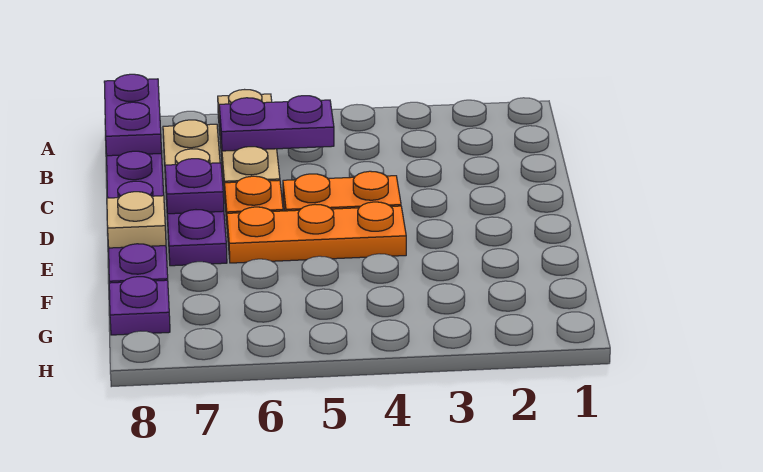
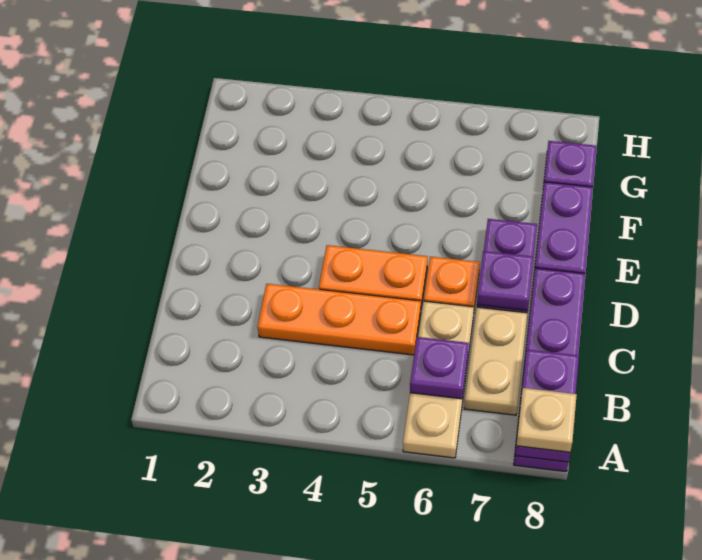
purple plate B5:B6 level 2 -> purple plate B6 level 2
orange plate E4:E6 level 1 -> orange plate C3:C5 level 1
tan plate E8 level 2 -> tan plate A8 level 3

